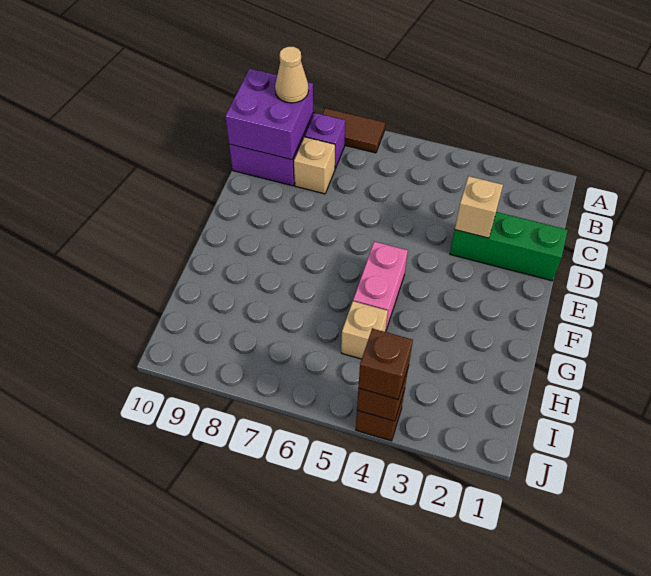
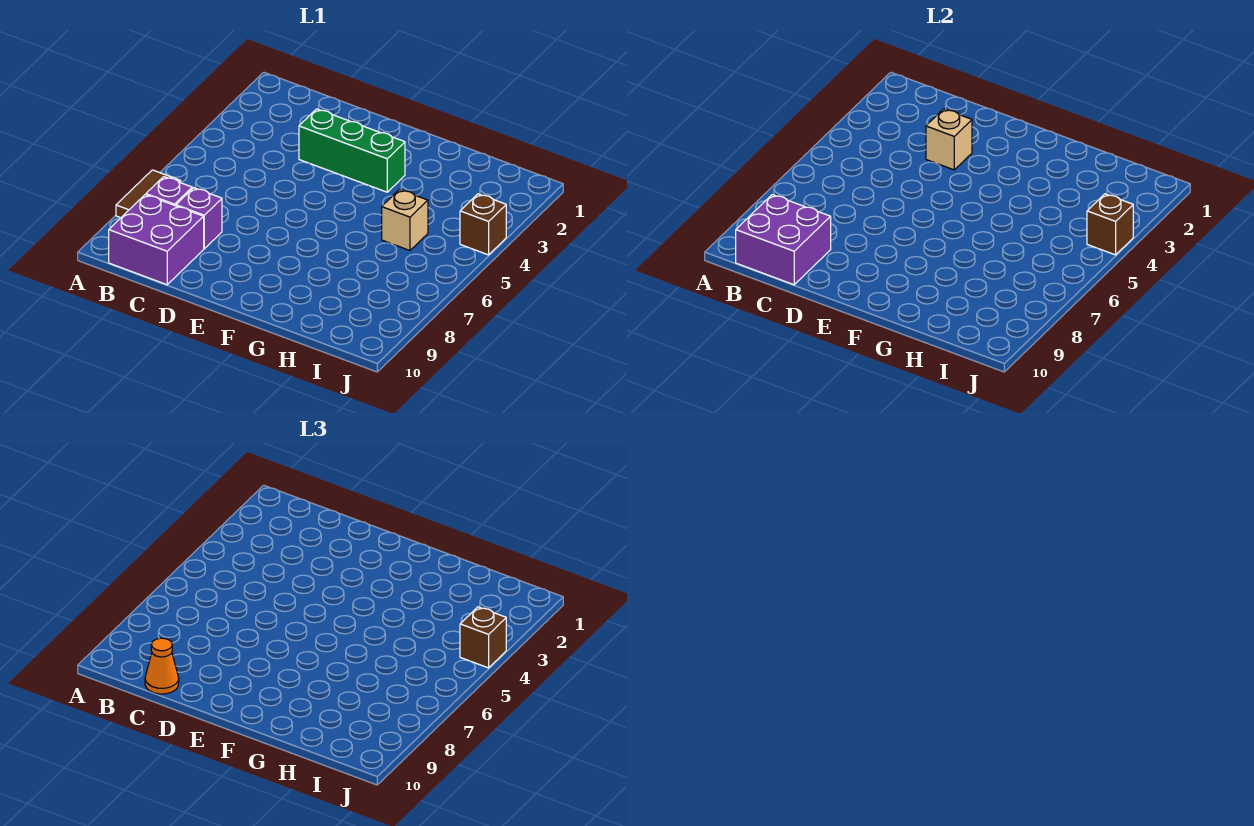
tan cone B9 level 3 -> none
tan brick C8 level 1 -> purple brick C8 level 1
none -> orange cone C10 level 3
green brick D1:D3 level 1 -> green brick D3:F3 level 1
pink brick F5:G5 level 1 -> none

